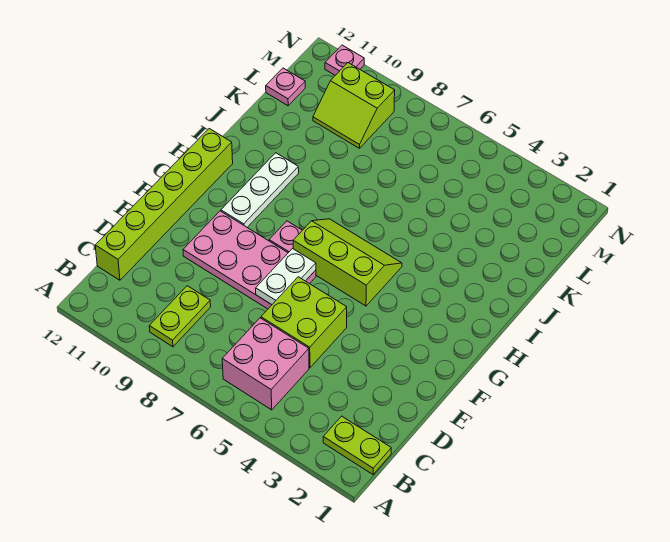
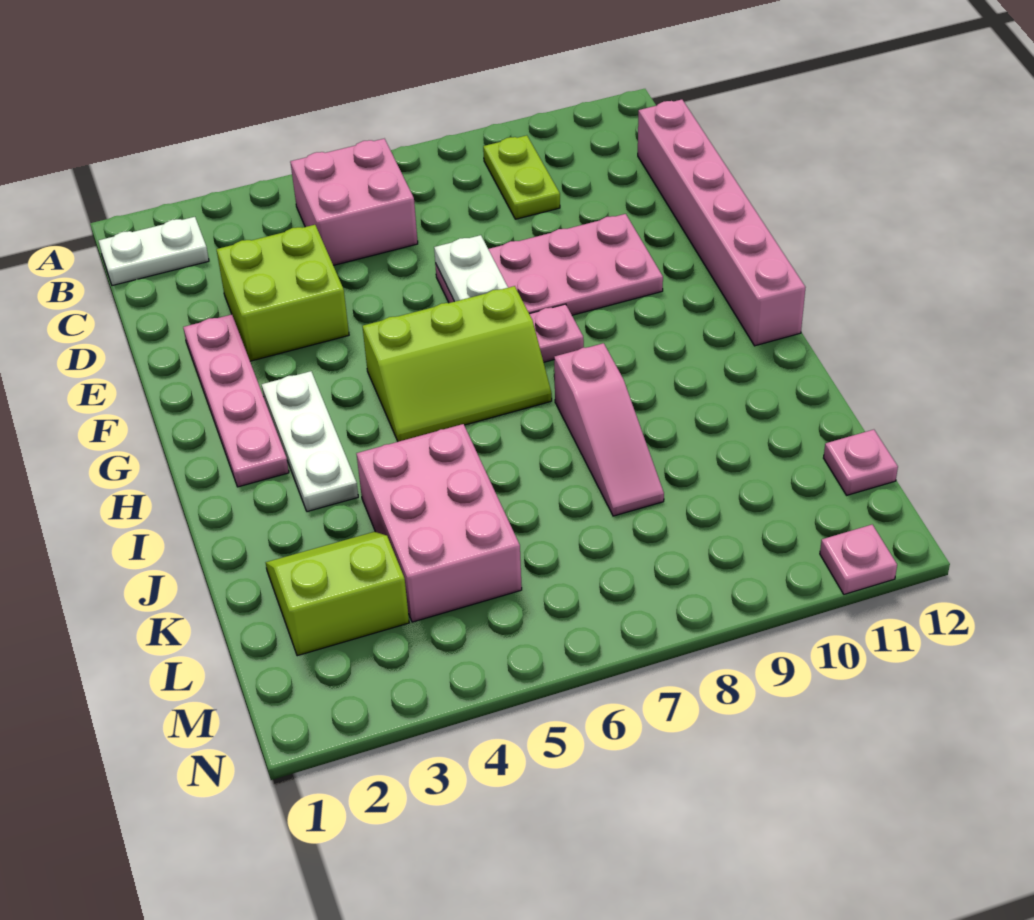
lime plate B1:B2 level 1 -> white plate B1:B2 level 1
lime brick C12:H12 level 1 -> pink brick C12:H12 level 1
lime brick D5:E6 level 1 -> lime brick D3:E4 level 1
none -> pink plate E2:H2 level 1
white plate G10:I10 level 1 -> white plate G3:I3 level 1
none -> pink slope I8:K8 level 1 top I
none -> pink brick J4:L5 level 1
lime slope L9:M10 level 1 top M -> lime slope K2:L3 level 1 top L

